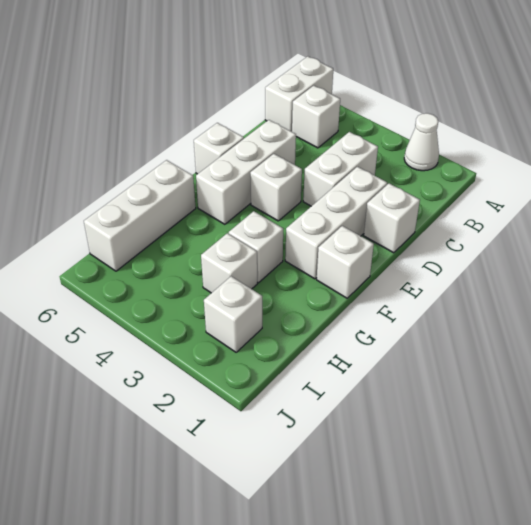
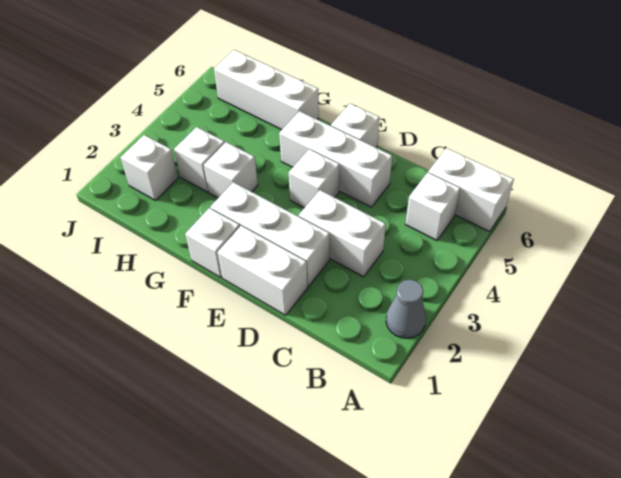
white cone A2 level 1 -> grey cone A2 level 1
white brick D1 level 1 -> white brick D1:E1 level 1

